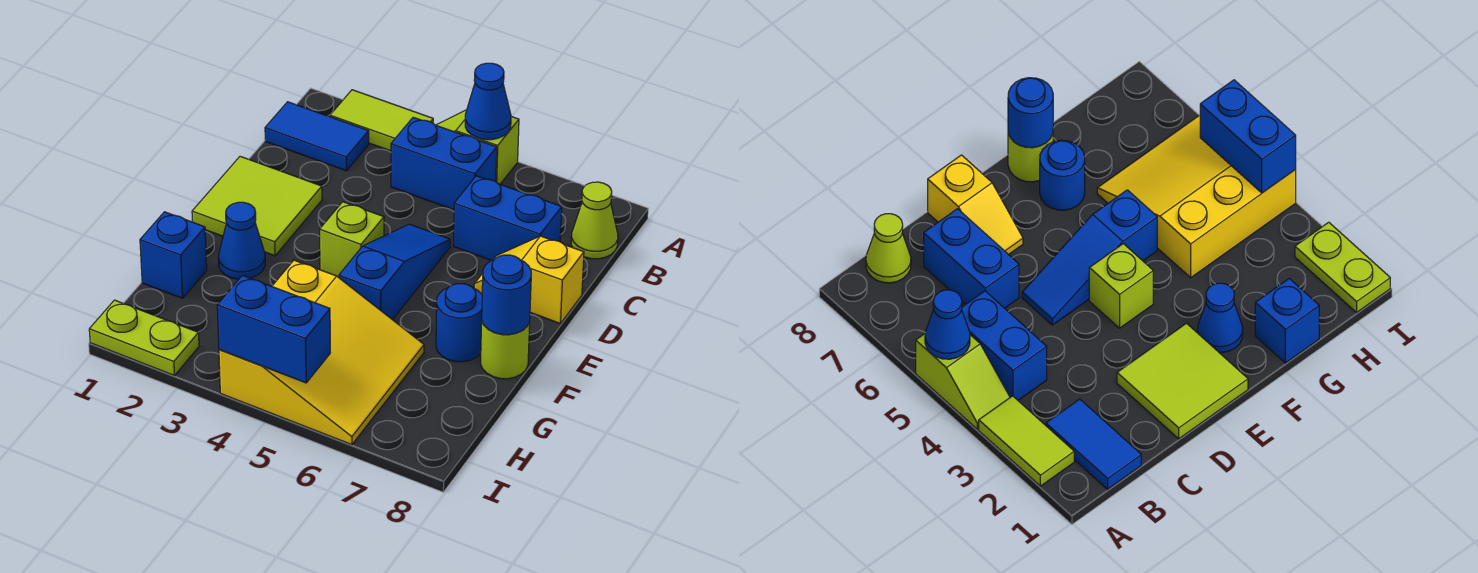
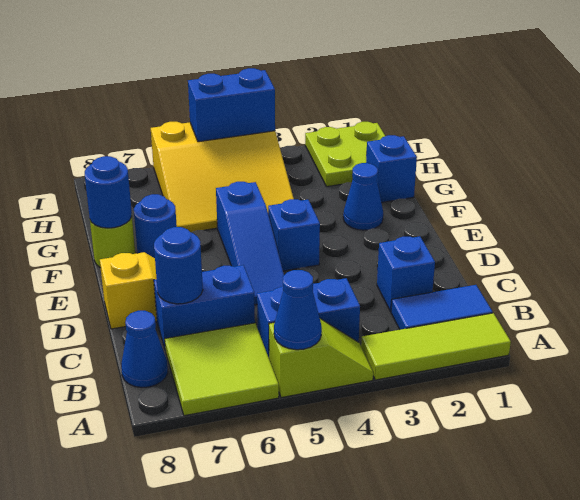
lime tile A2:A3 level 1 -> lime tile A1:A3 level 1
lime cone B8 level 1 -> blue cone B8 level 1
none -> blue brick C2 level 1
none -> blue round brick C7 level 2
lime tile D1:E2 level 1 -> lime tile A6:B7 level 1
lime brick E4 level 1 -> blue brick E4 level 1
yellow slope G4:I6 level 1 top 4 -> yellow slope G4:I6 level 1 top I
lime plate I1:I2 level 1 -> lime plate H1:I2 level 1

